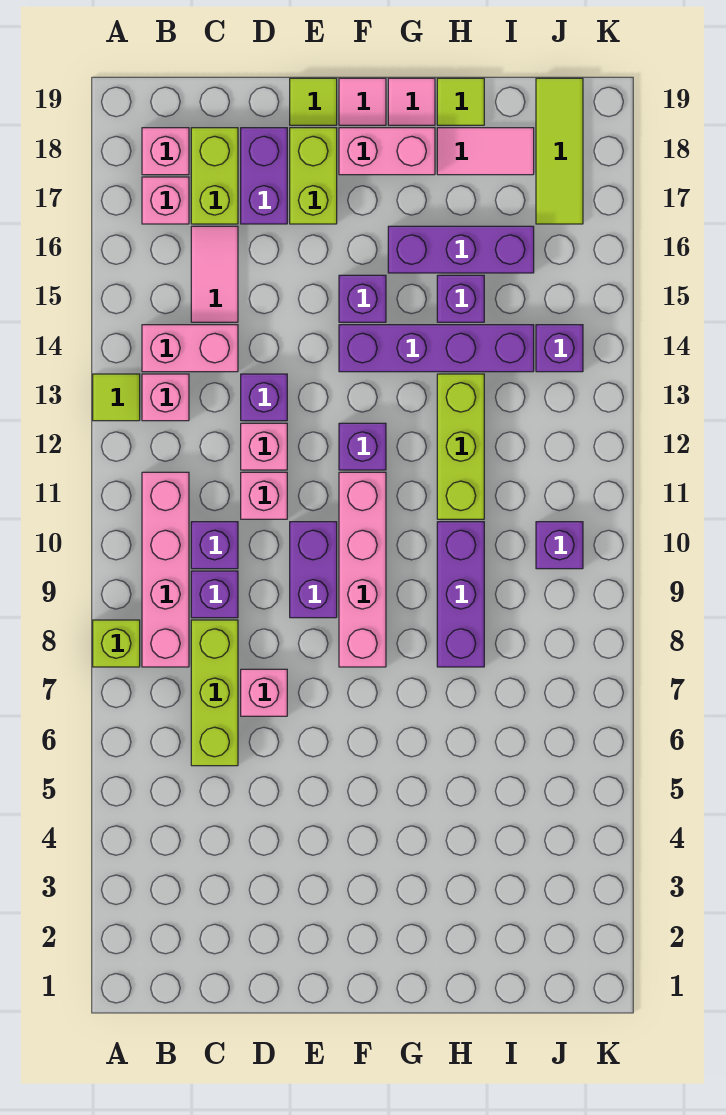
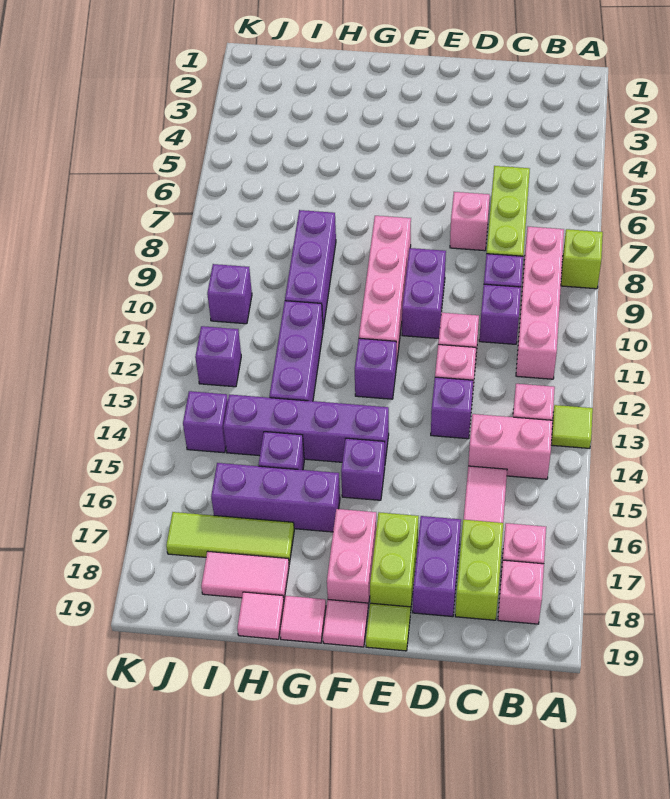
pink brick F18:G18 level 1 -> pink brick F17:F18 level 1
lime brick H11:H13 level 1 -> purple brick H11:H13 level 1
lime tile H19 level 1 -> pink tile H19 level 1
none -> purple brick J12 level 1
lime tile J17:J19 level 1 -> lime tile H17:J17 level 1

